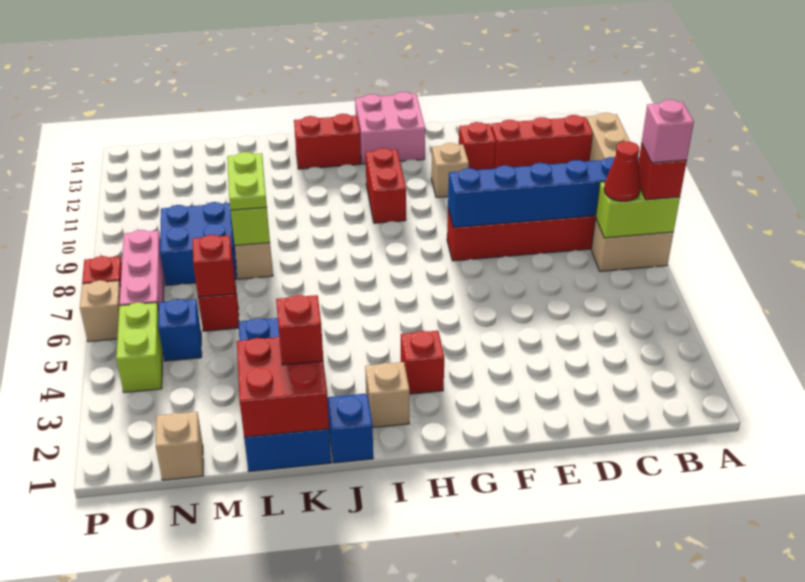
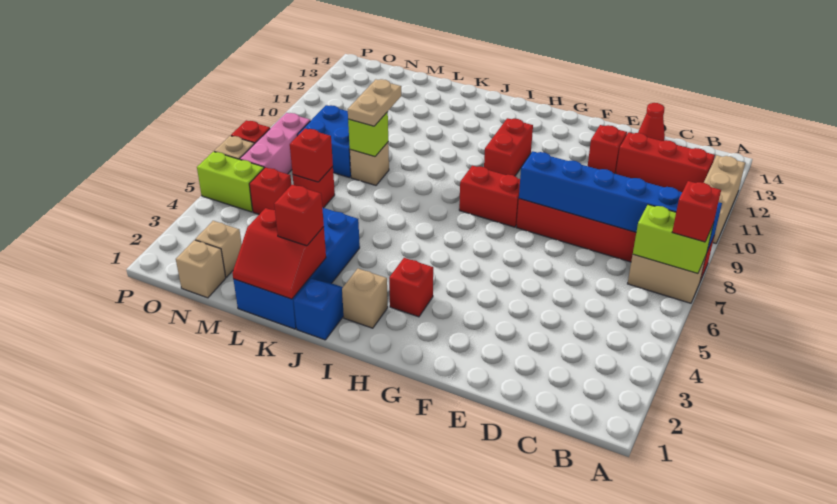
pink brick A7 level 4 -> none
red cone B7 level 3 -> red cone D14 level 1
tan brick F11 level 1 -> tan brick N2 level 1
pink brick G13:H14 level 1 -> none
red brick I13:J13 level 1 -> red brick G8:H8 level 1
red brick K1:L2 level 2 -> red slope K1:L2 level 2 top 2
lime plate L8:L9 level 3 -> tan plate L8:L9 level 3
blue brick N5 level 1 -> red brick N5 level 1
lime brick O4:O5 level 1 -> lime brick O5:P5 level 1

